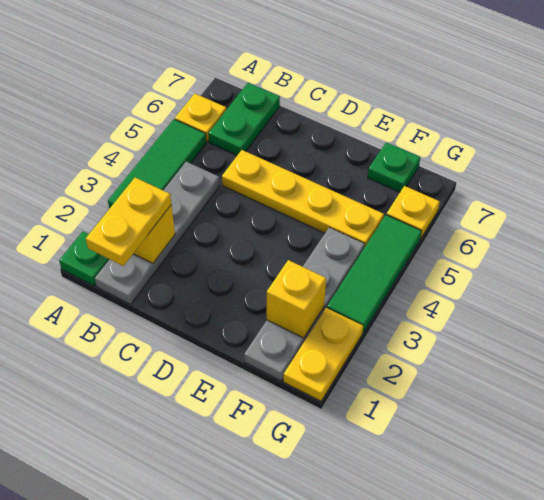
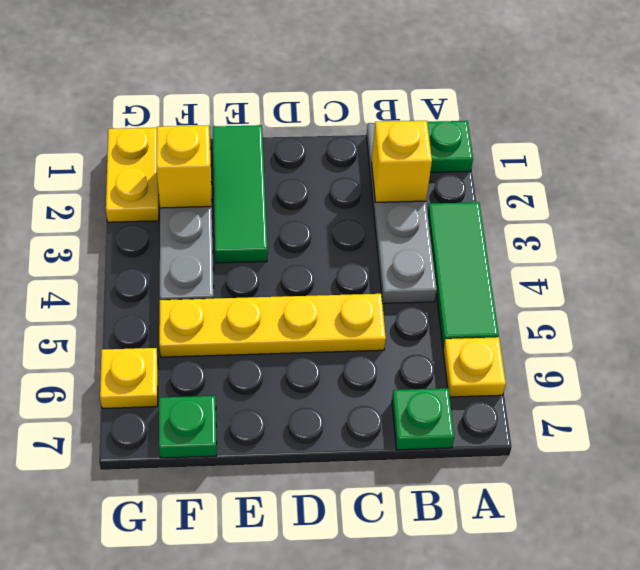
yellow plate B1:B2 level 3 -> none
green plate B6:B7 level 1 -> green plate B7 level 1
green tile G3:G5 level 1 -> green tile E1:E3 level 1

